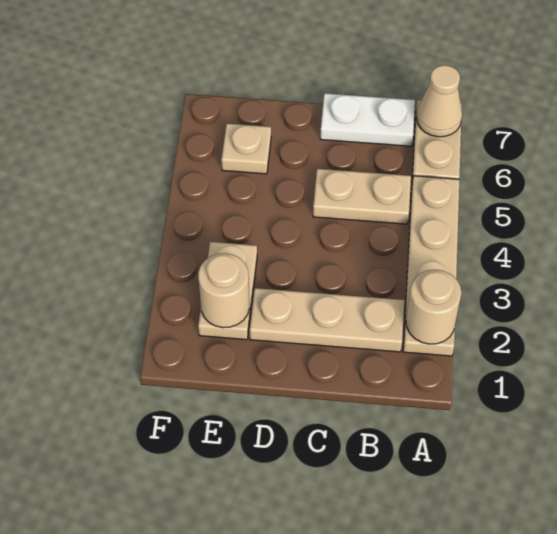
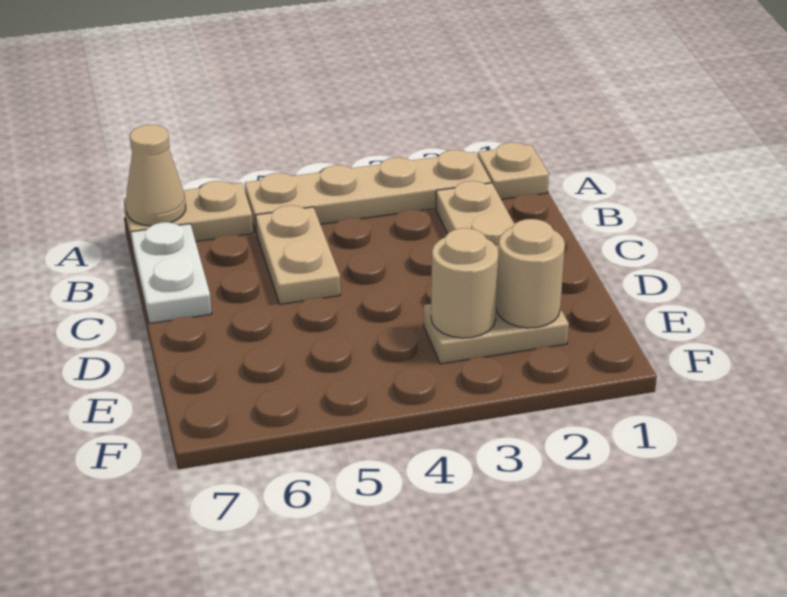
tan round brick A2 level 2 -> tan round brick E3 level 2
tan plate E6 level 1 -> tan plate A1 level 1

